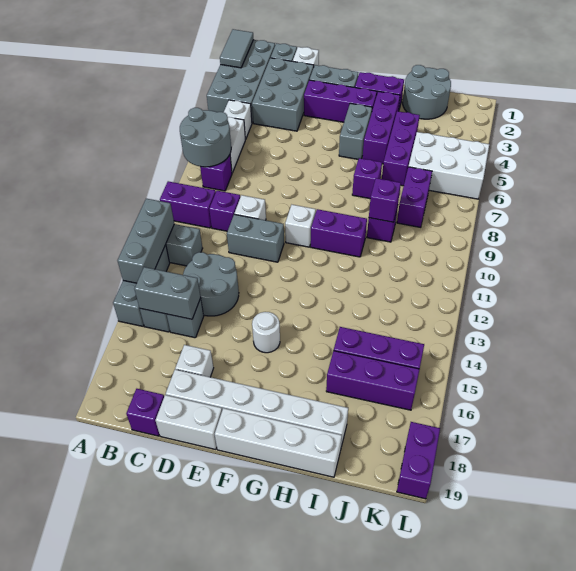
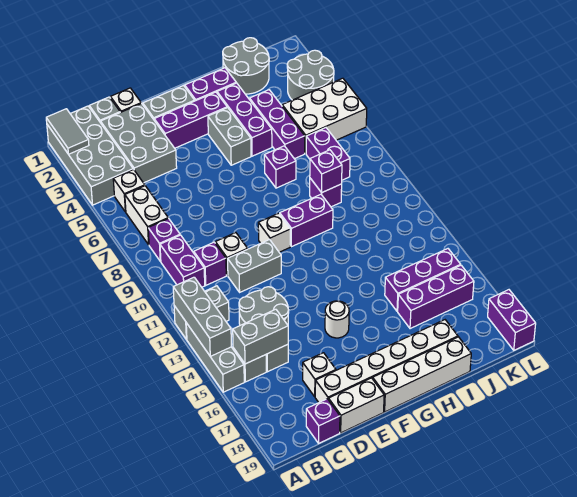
grey round brick A7:B8 level 2 -> grey round brick K3:L4 level 1
purple brick A10:B10 level 1 -> purple brick B9:B10 level 1

